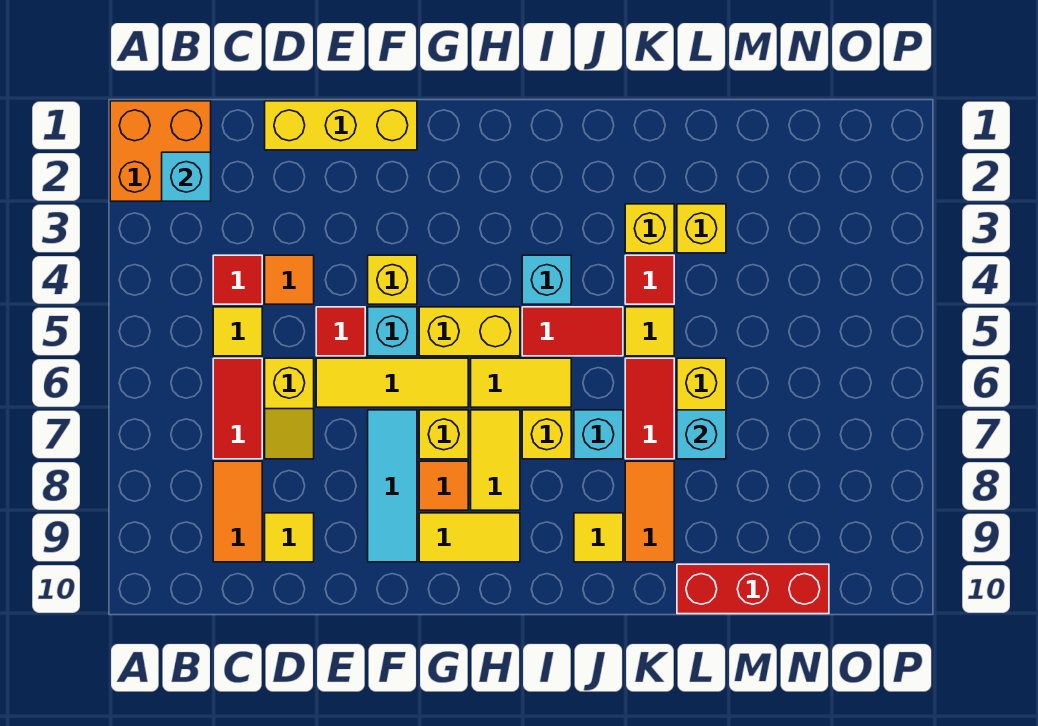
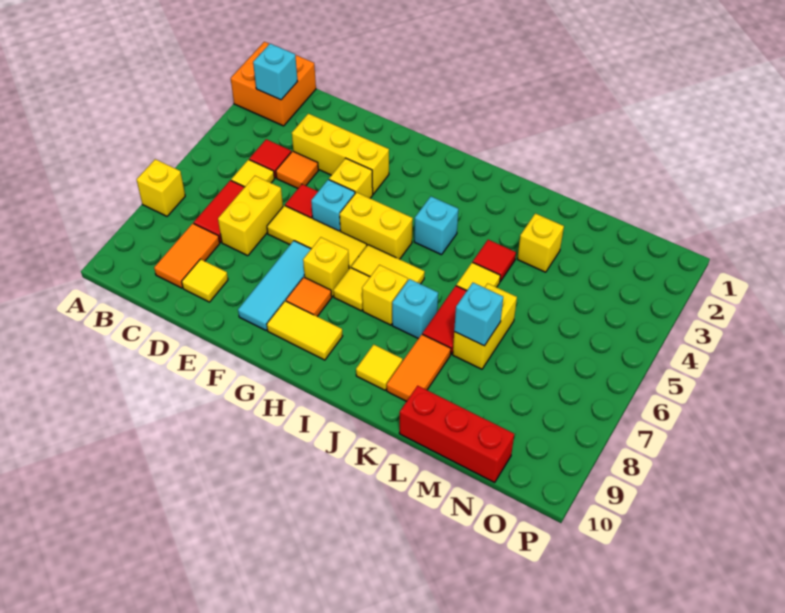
yellow brick D1:F1 level 1 -> yellow brick D3:F3 level 1
yellow slope D6:D7 level 1 top 6 -> yellow brick D6:D7 level 1
yellow tile H7:H8 level 1 -> yellow tile H7 level 1
red tile I5:J5 level 1 -> none
yellow brick K3 level 1 -> yellow brick A7 level 1

